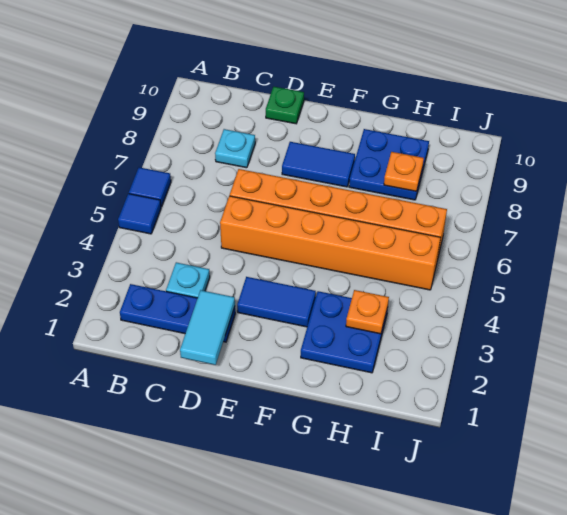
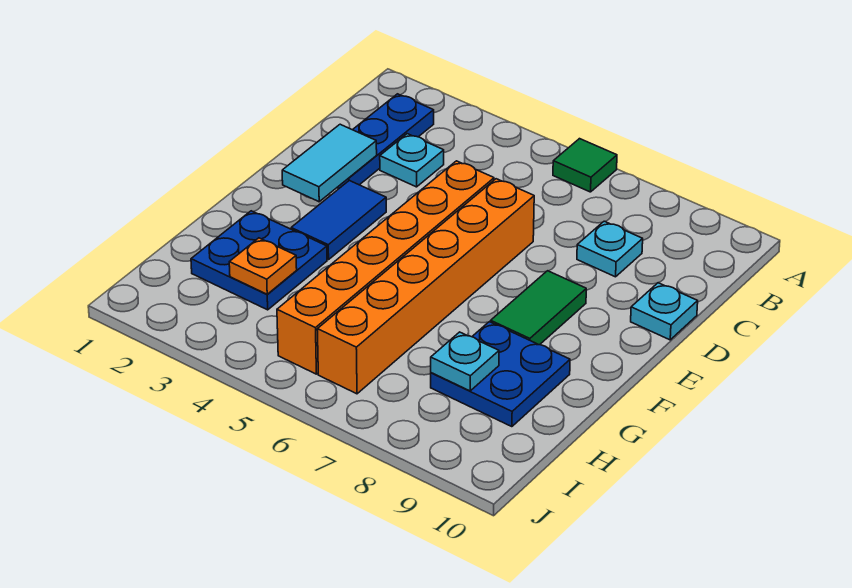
blue tile A5 level 1 -> none
blue tile A6 level 1 -> green tile A6 level 1
cyan tile D1:D2 level 2 -> cyan tile D2:E2 level 2
green plate D10 level 1 -> cyan plate D10 level 1
blue tile E8:F8 level 1 -> green tile E8:F8 level 1
orange plate H8 level 2 -> cyan plate H8 level 2

